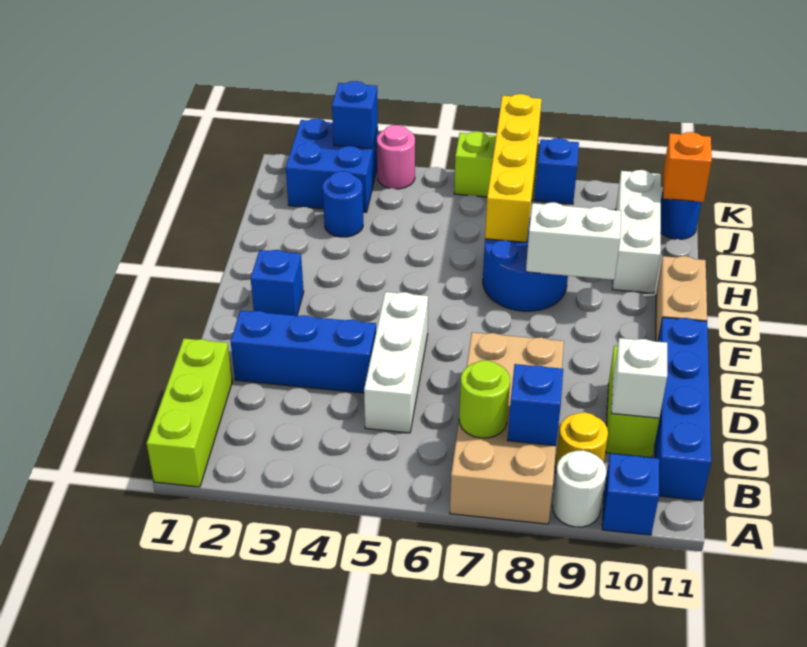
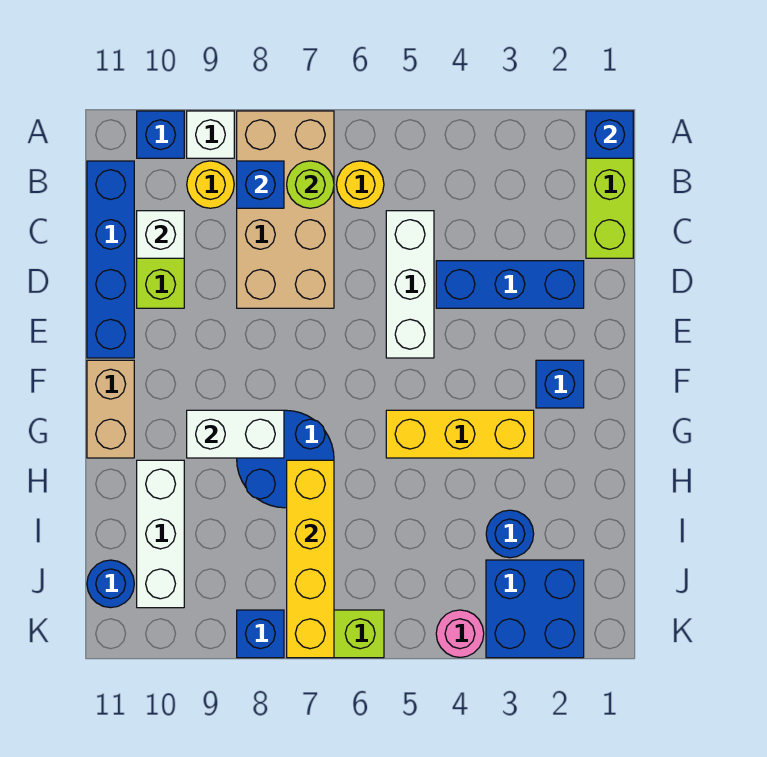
white round brick A9 level 1 -> white brick A9 level 1
none -> yellow round brick B6 level 1
none -> yellow brick G3:G5 level 1
orange brick J11 level 2 -> none
blue brick K3 level 2 -> blue brick A1 level 2

